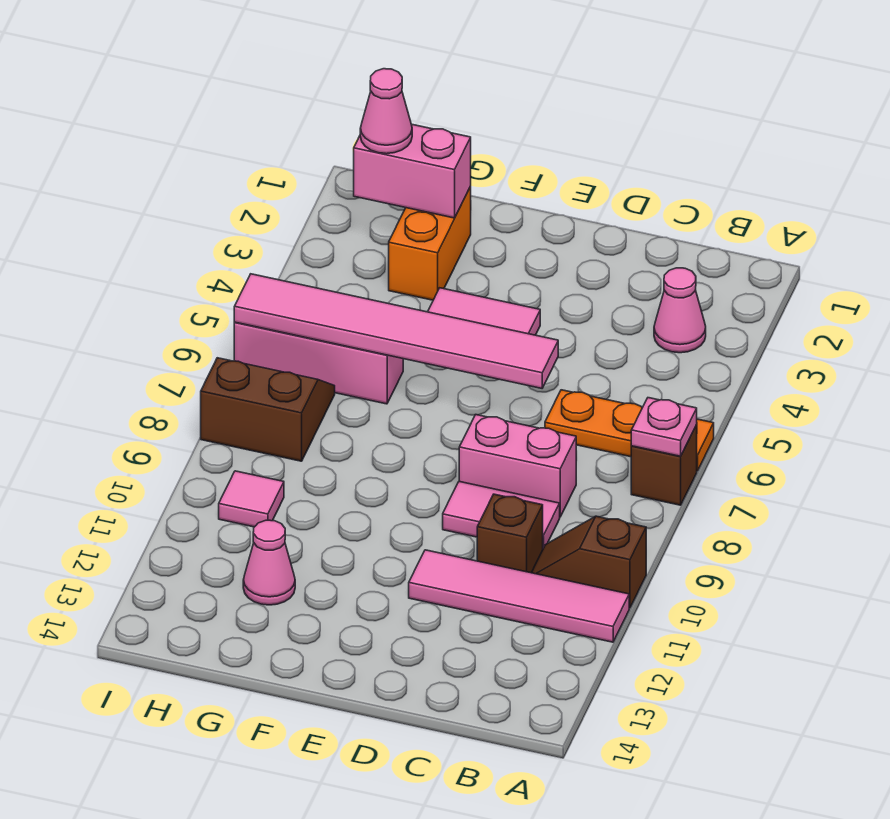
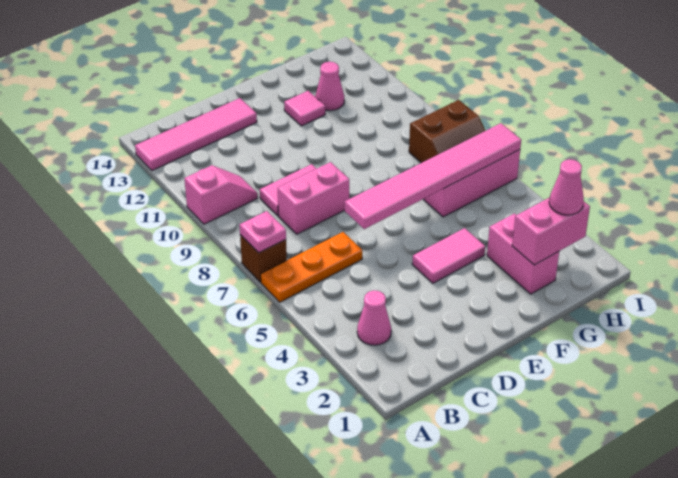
brown slope A10:B10 level 1 top A -> pink slope A10:B10 level 1 top A
pink tile A11:D11 level 1 -> pink tile A13:D13 level 1
brown brick C10 level 1 -> none
orange brick G2:G3 level 1 -> pink brick G2:G3 level 1
pink tile H10 level 1 -> pink tile F12 level 1

